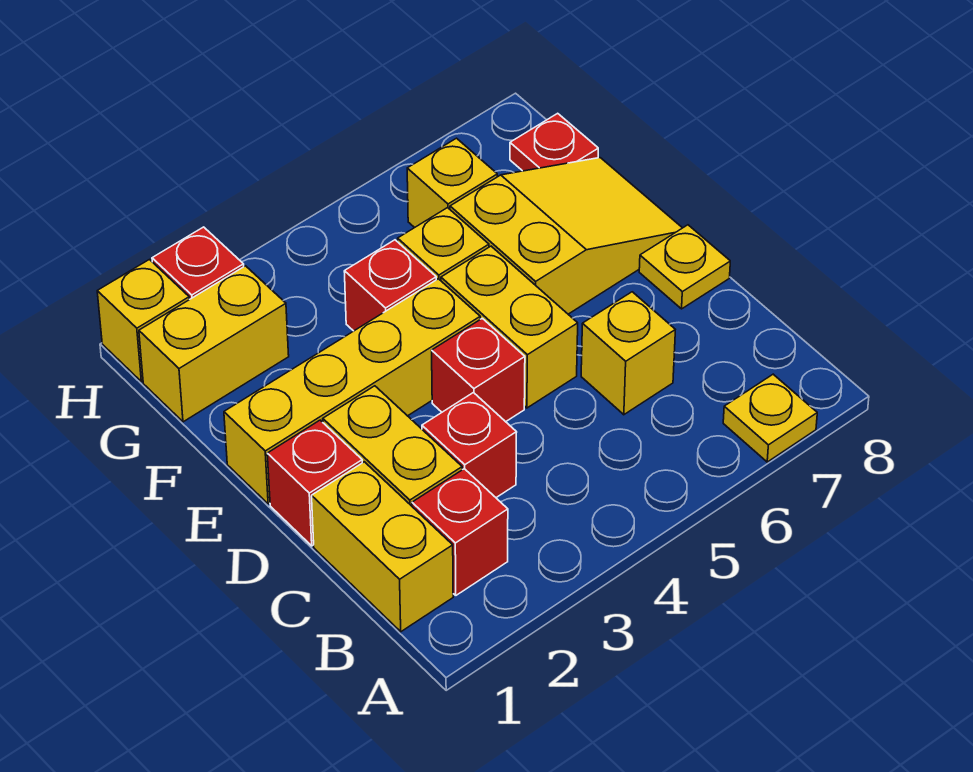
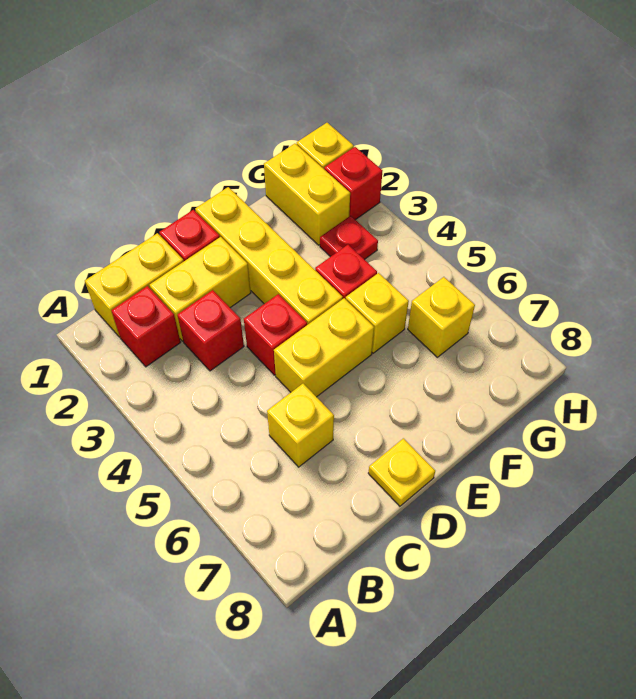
yellow plate A7 level 1 -> none
yellow slope E6:F8 level 1 top 6 -> none
red plate G8 level 1 -> red plate G3 level 1

